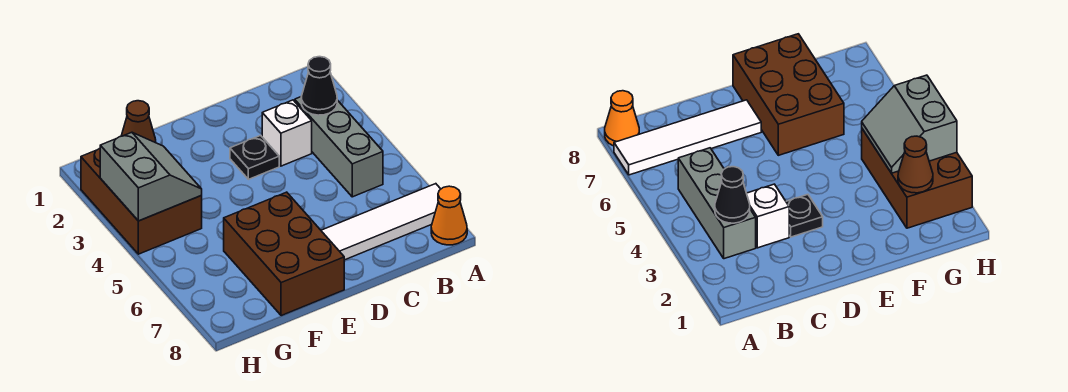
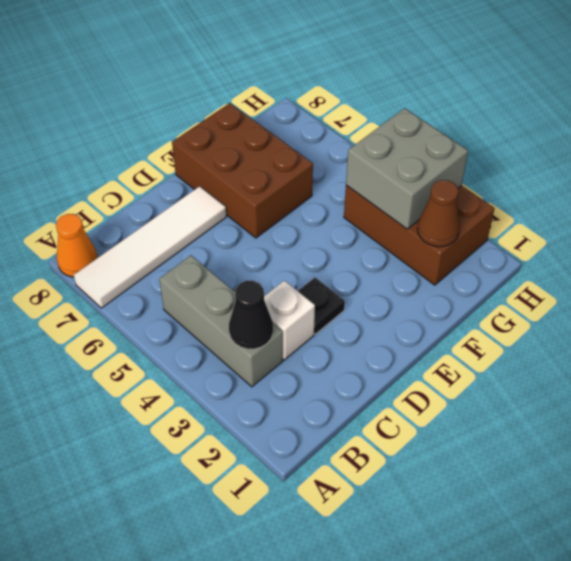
grey slope G3:H4 level 2 top H -> grey brick G3:H4 level 2

